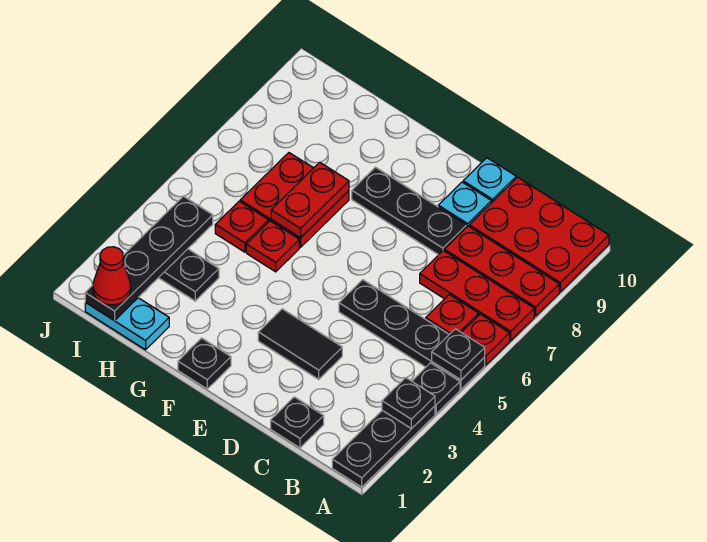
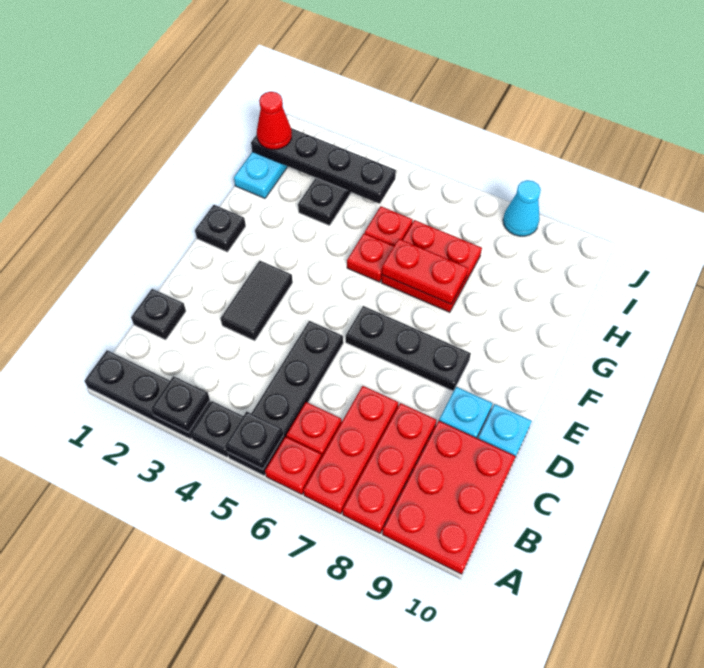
black plate D8:F8 level 1 -> black plate E6:E8 level 1
none -> cyan cone J8 level 1

